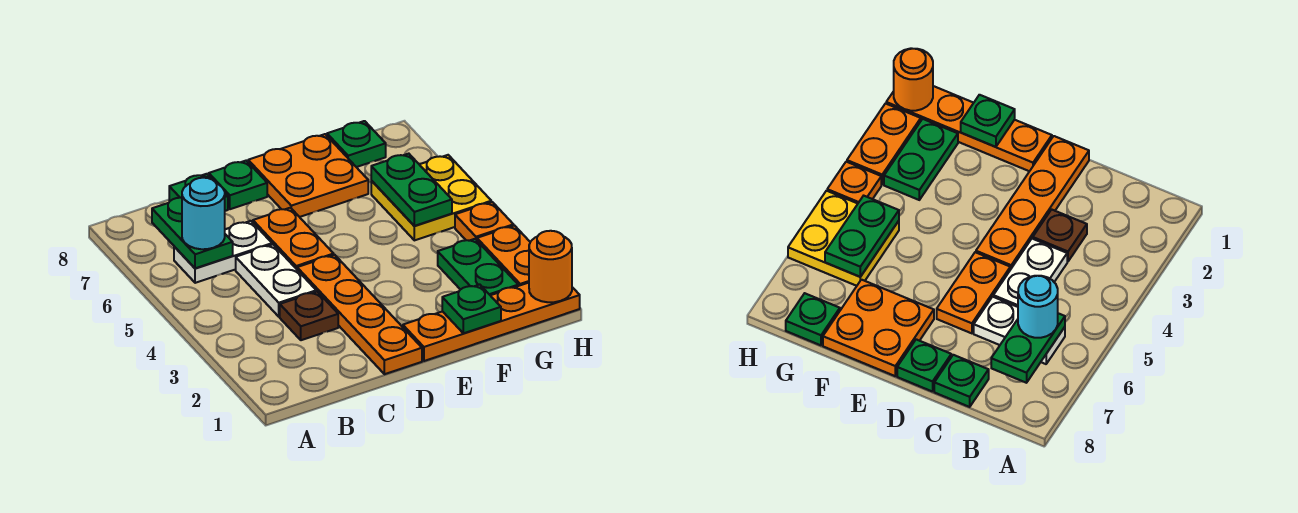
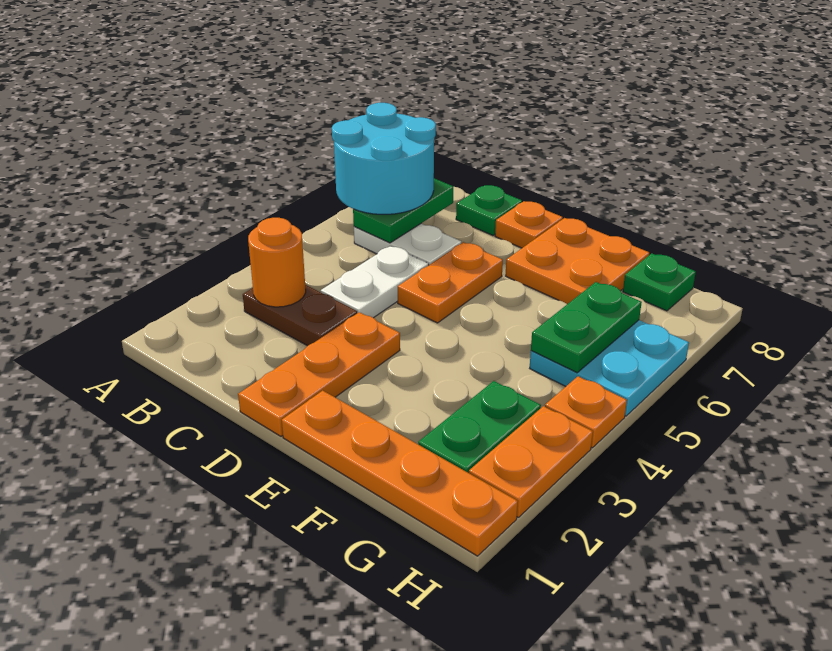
cyan round brick B6 level 3 -> cyan round brick A6:B7 level 3
brown plate C3 level 1 -> brown plate B3:C3 level 1
orange plate D1:D4 level 1 -> orange plate D1:D3 level 1
green plate D8 level 1 -> orange plate D8 level 1
green plate F1 level 2 -> none
yellow plate G5:H6 level 1 -> cyan plate G5:H6 level 1
orange round brick H1 level 2 -> orange round brick B3 level 2

